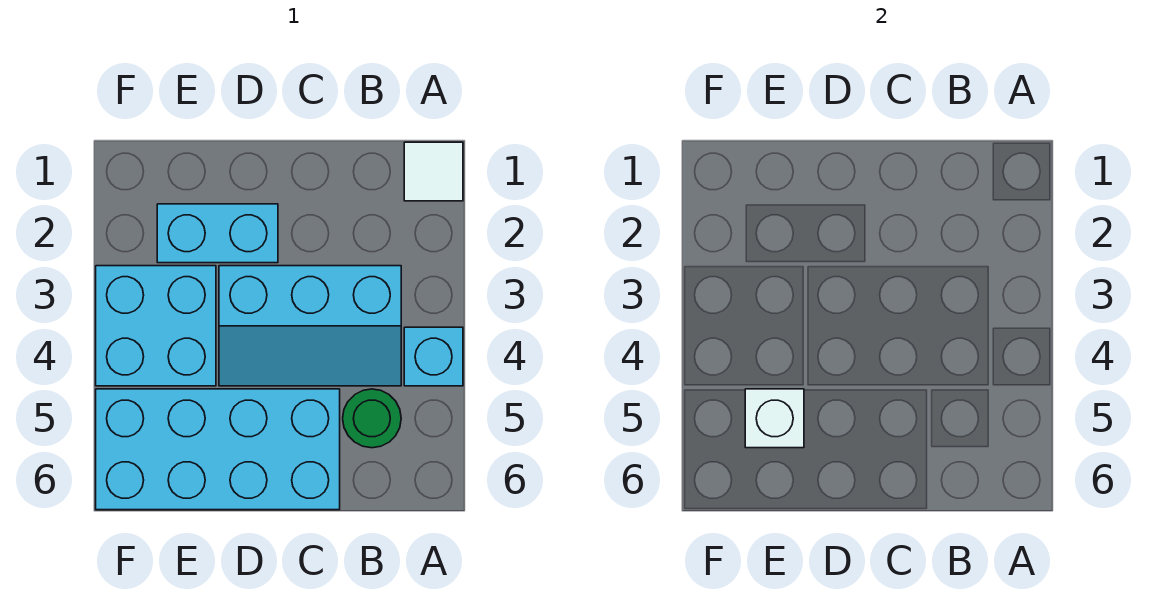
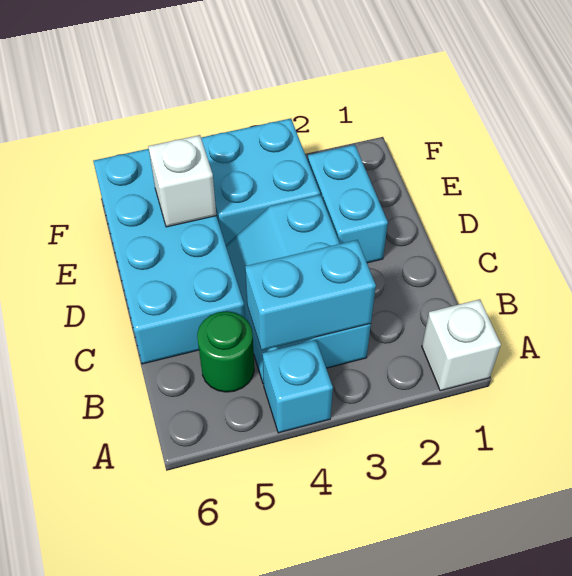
white tile A1 level 1 -> white brick A1 level 1
none -> cyan brick B3:B4 level 2

